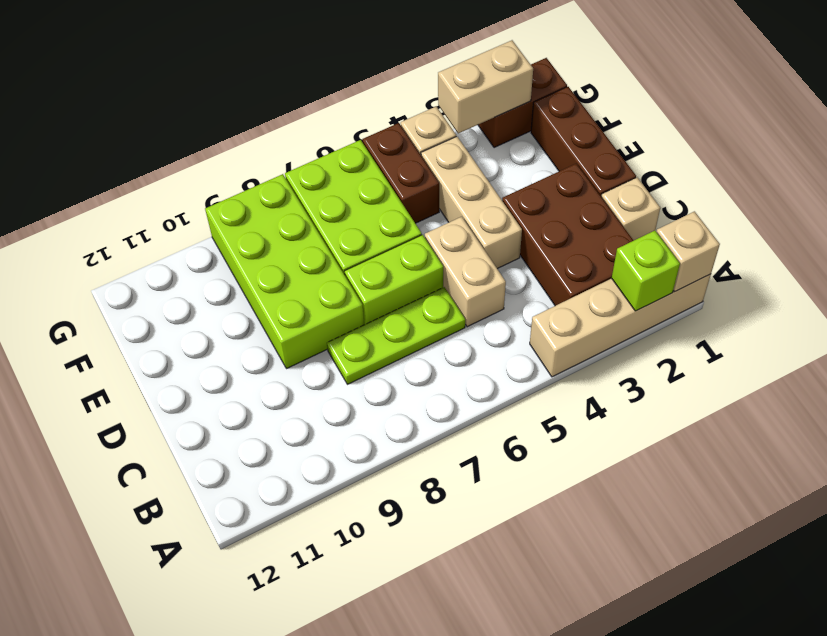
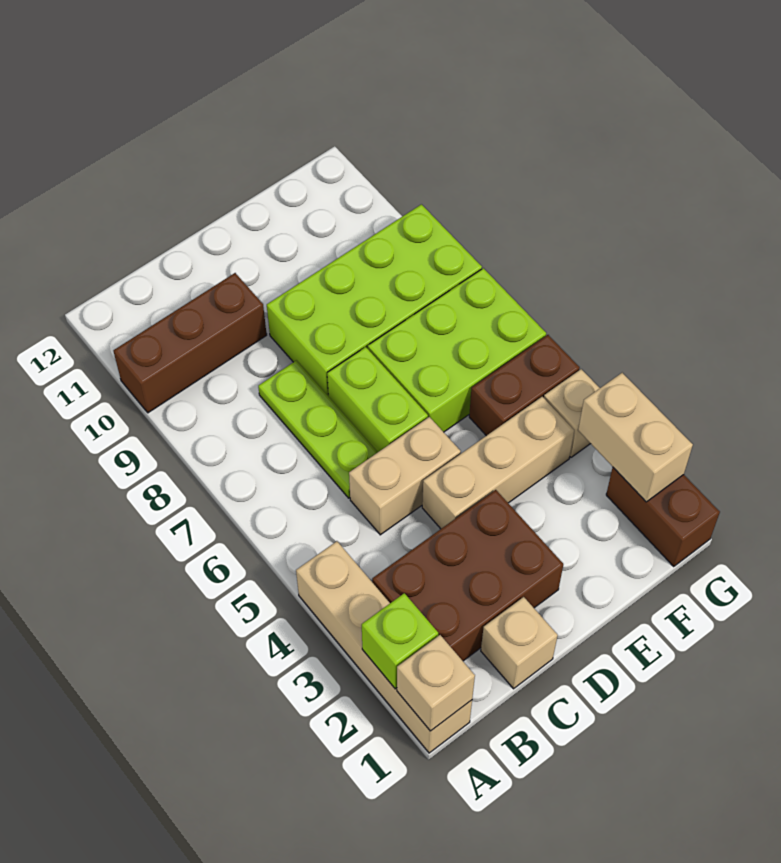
brown brick D1:F1 level 1 -> brown brick A10:C10 level 1

